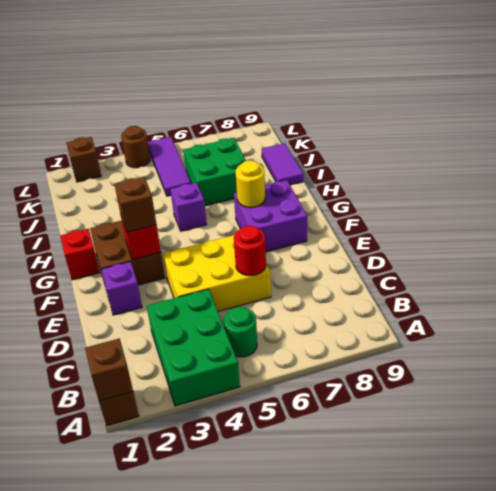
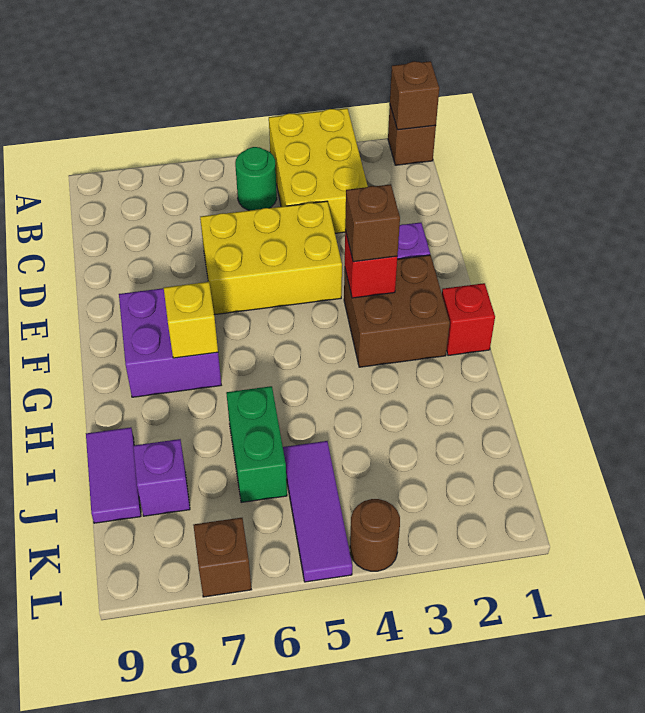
green brick A3:C4 level 1 -> yellow brick A3:C4 level 1
red round brick D6 level 2 -> none
yellow round brick G7 level 2 -> yellow brick G7 level 2
purple brick H5 level 1 -> purple brick J8 level 1
green brick I6:J7 level 1 -> green brick I6:J6 level 1
brown brick L2 level 1 -> brown brick L7 level 1

